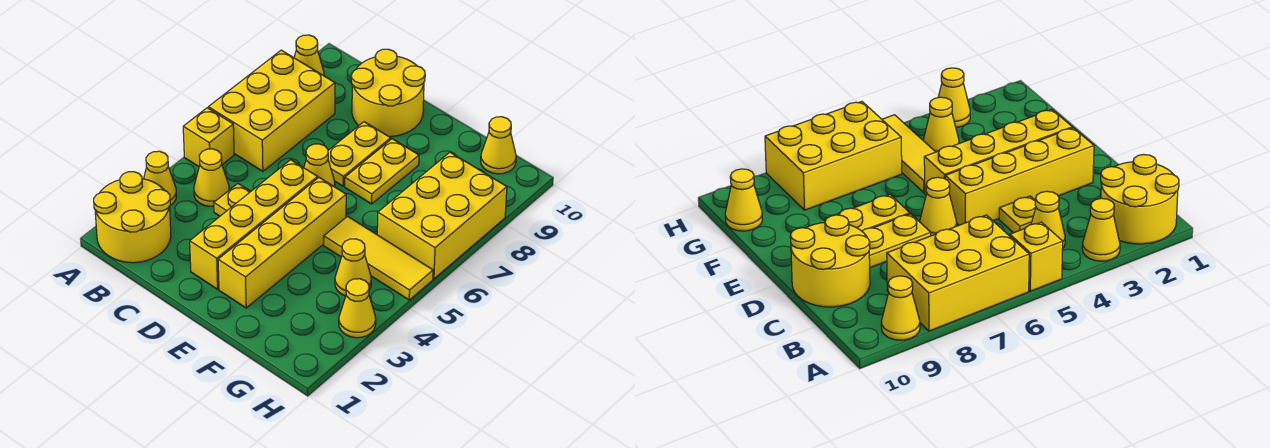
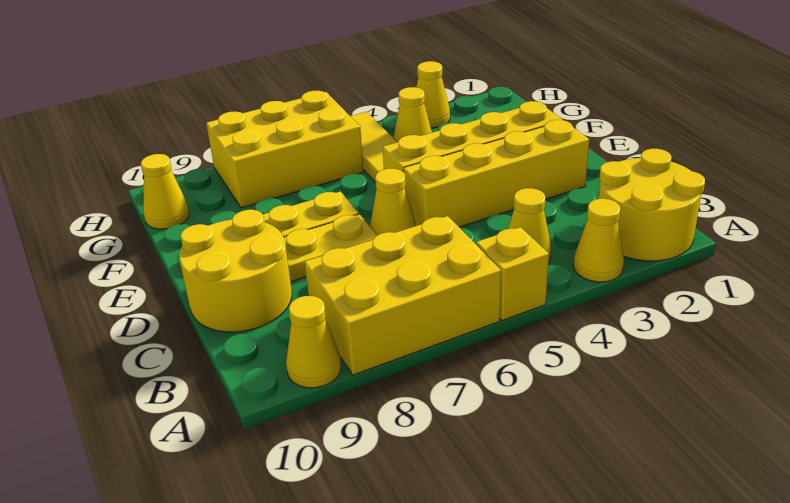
yellow plate C4 level 1 -> none

